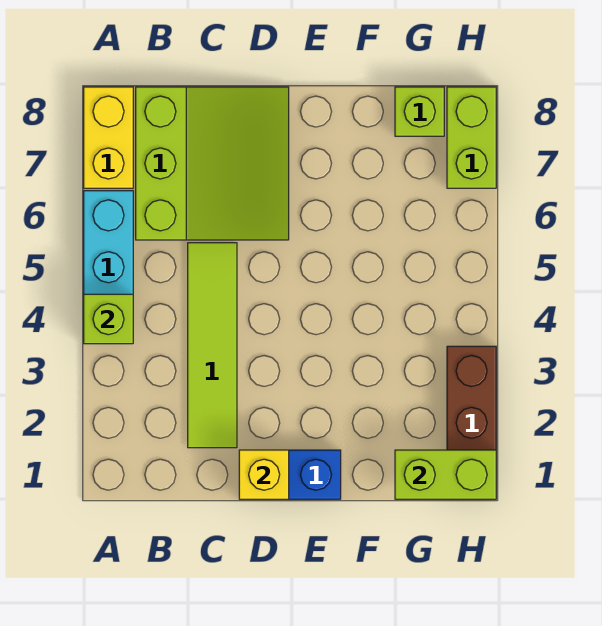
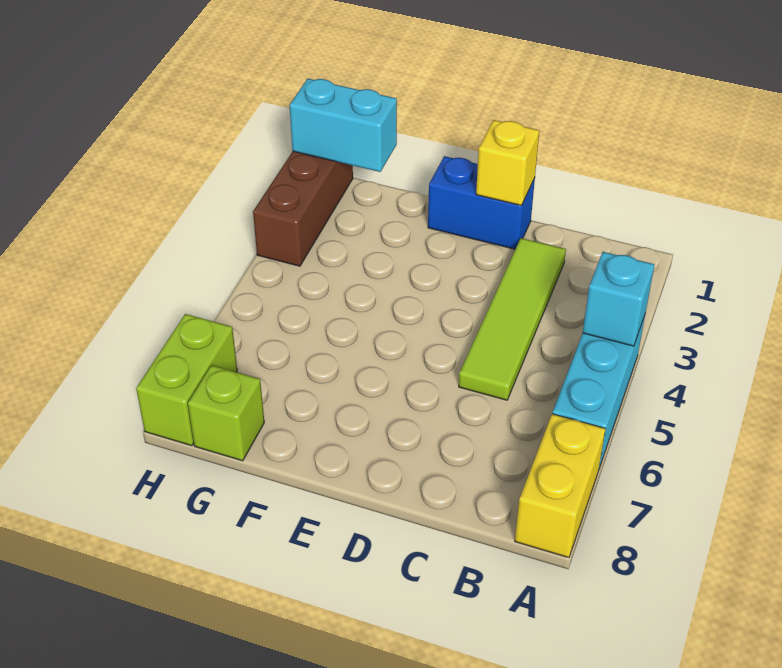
lime brick A4 level 2 -> cyan brick A4 level 2
lime slope B6:D8 level 1 top B -> none
lime brick G1:H1 level 2 -> cyan brick G1:H1 level 2

